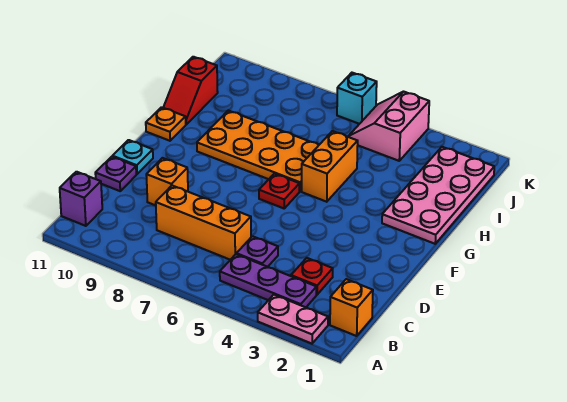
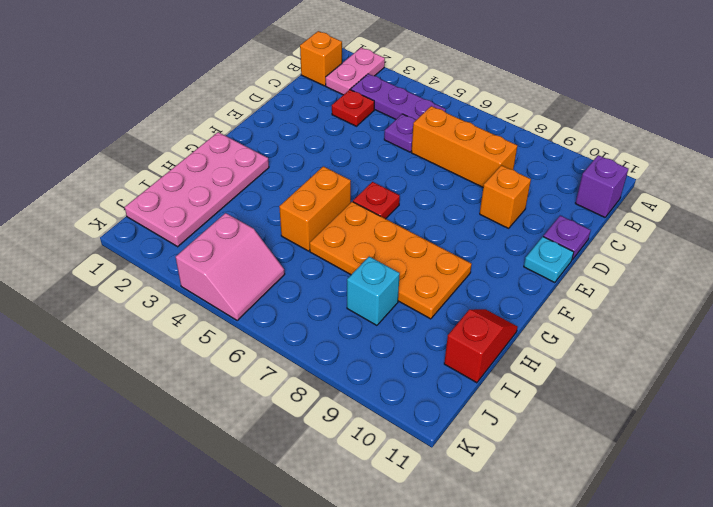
pink plate A2:A3 level 1 -> pink plate A2:B2 level 1
orange plate G11 level 1 -> none
cyan brick K6 level 1 -> cyan brick I8 level 1

